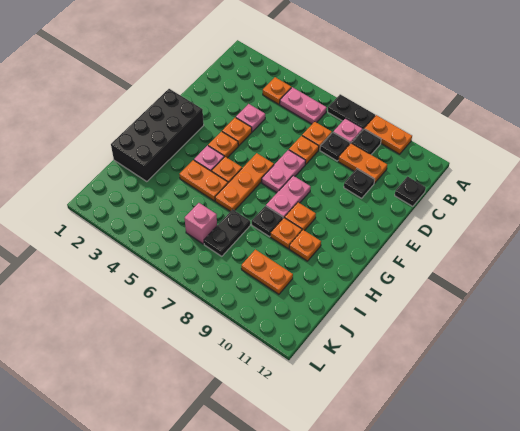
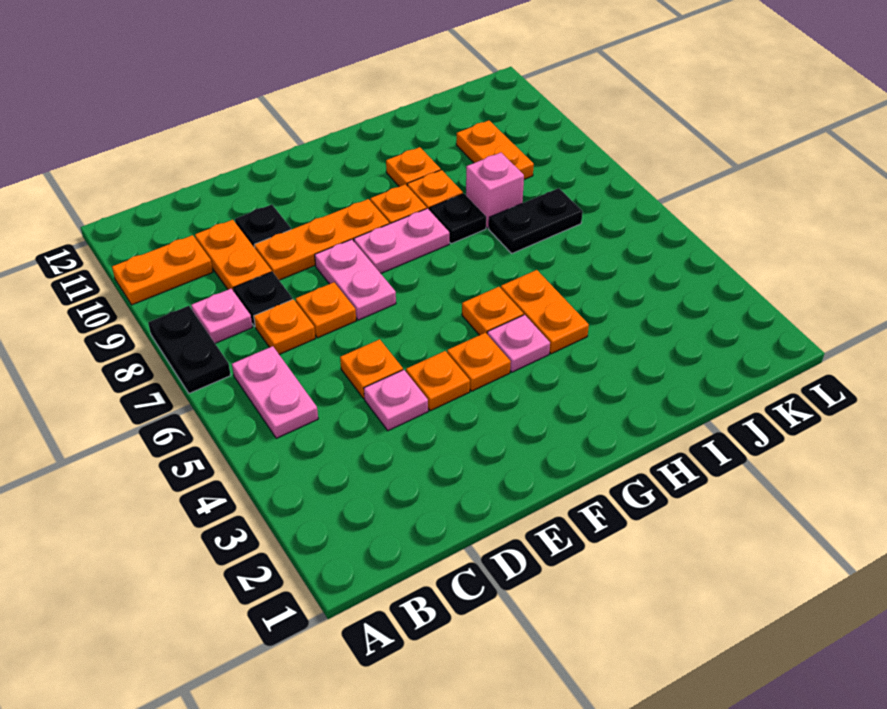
orange plate A9:A10 level 1 -> orange plate A10:B10 level 1
orange plate B4 level 1 -> orange plate D5 level 1
black plate B9 level 1 -> none
black plate C12 level 1 -> none
pink plate E7:F7 level 1 -> pink plate E7:E8 level 1
black brick F1:I2 level 1 -> none
orange plate F6:H6 level 1 -> orange plate D9:F9 level 1
pink brick J6 level 1 -> pink brick I8 level 1

